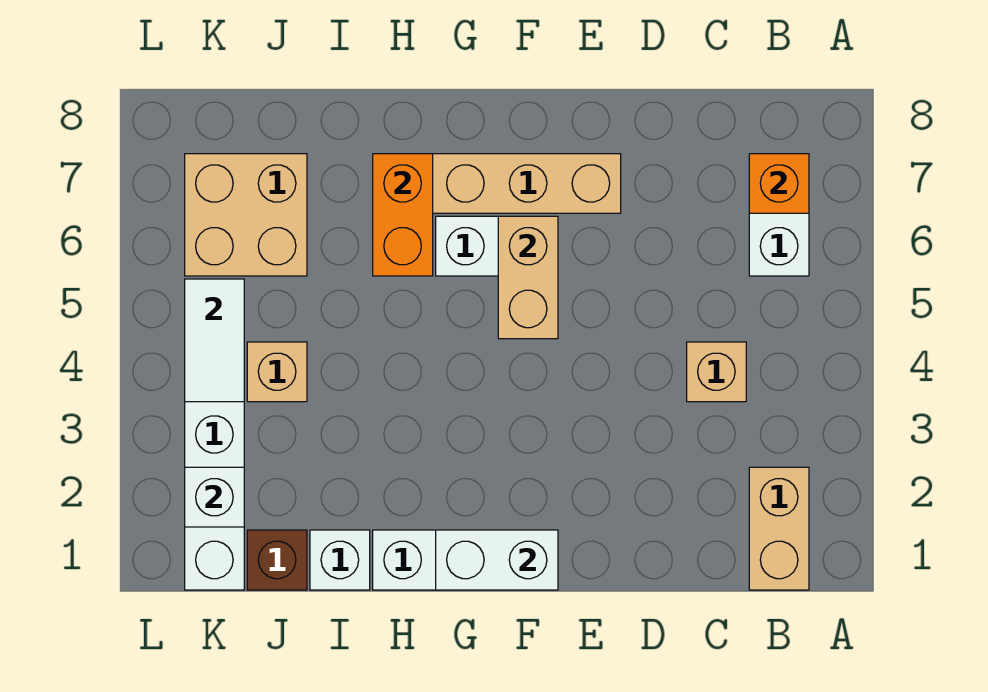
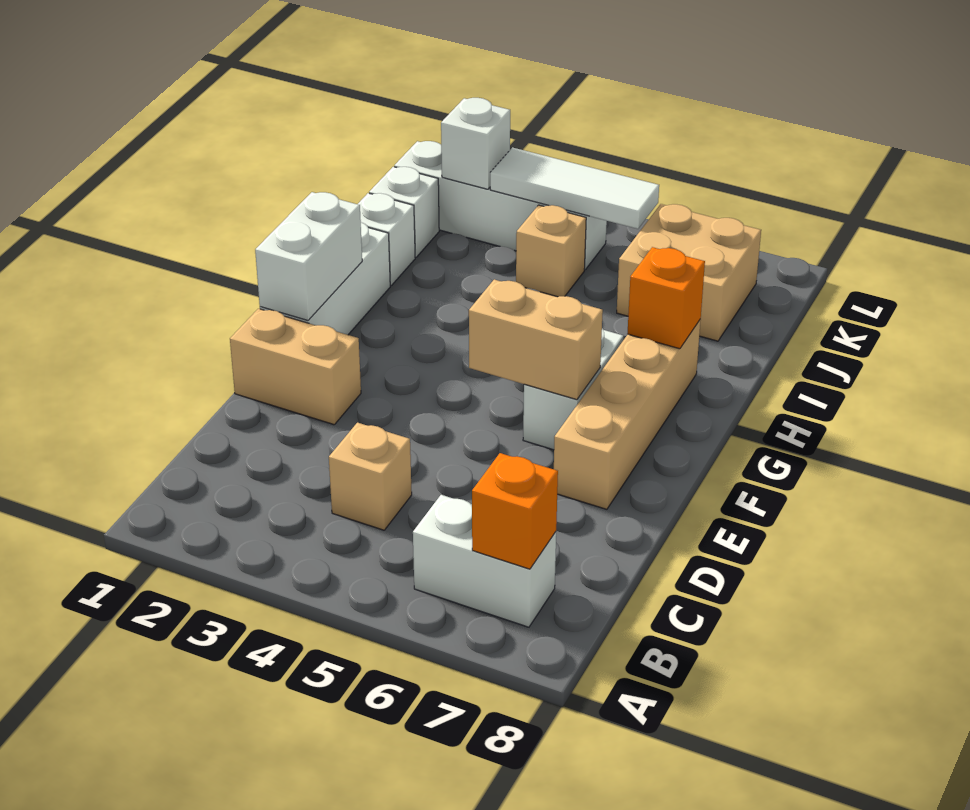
tan brick B1:B2 level 1 -> tan brick E1:E2 level 1
orange brick H6:H7 level 2 -> orange brick H7 level 2
brown brick J1 level 1 -> white brick J1 level 1
white tile K4:K5 level 2 -> white tile K3:K5 level 2

